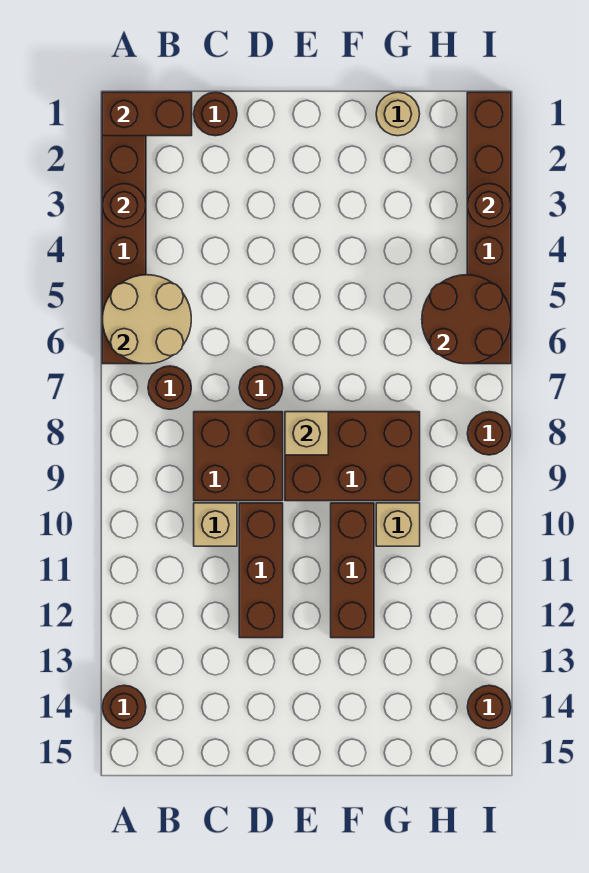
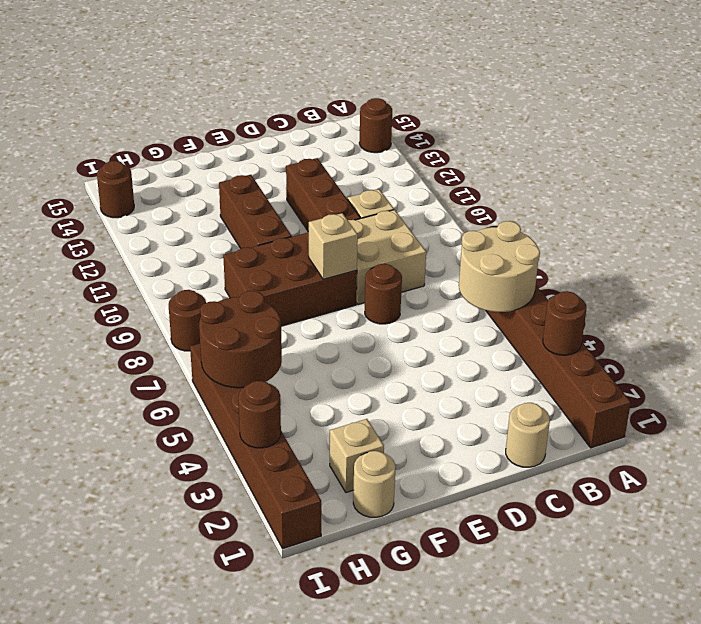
brown brick A1:B1 level 2 -> none
brown round brick B7 level 1 -> none
brown round brick C1 level 1 -> tan round brick C1 level 1
brown brick C8:D9 level 1 -> tan brick C8:D9 level 1
tan brick G10 level 1 -> tan brick G2 level 1

